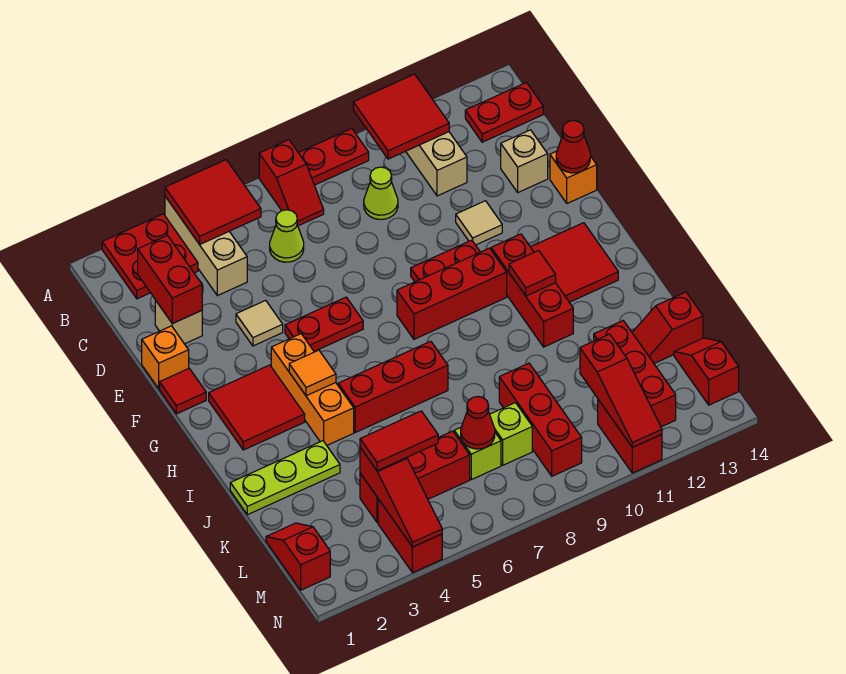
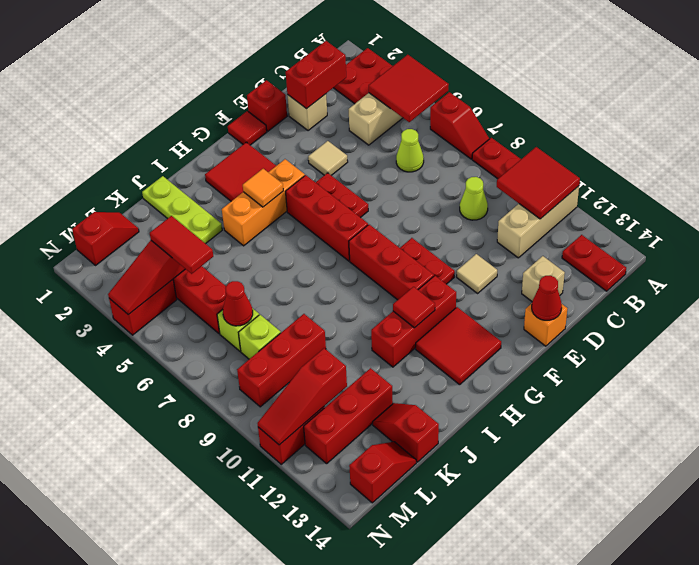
red slope A7:B7 level 1 top A -> red slope A6:A7 level 1 top 6
orange brick E1 level 1 -> red brick E1 level 1
red brick I5:I7 level 1 -> red brick G5:G7 level 1

